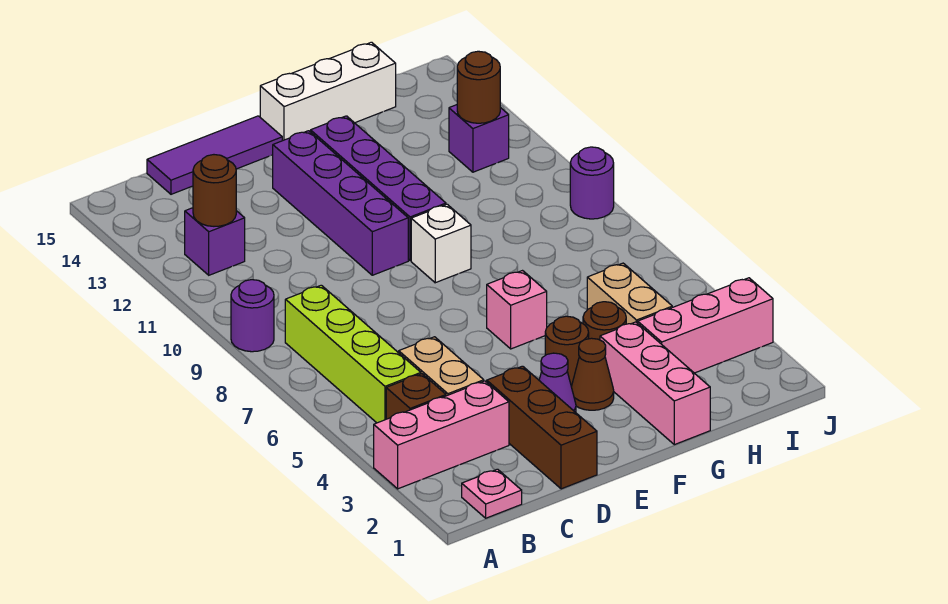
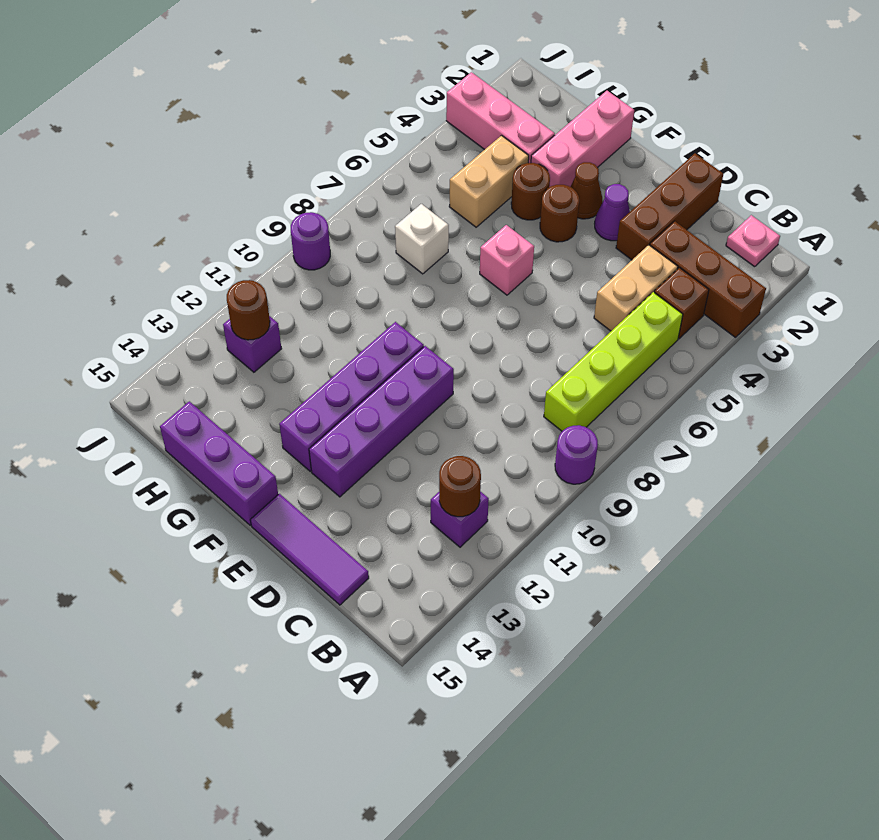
pink brick A3:C3 level 1 -> brown brick A3:C3 level 1
white brick F9 level 1 -> white brick H7 level 1
white brick F15:H15 level 1 -> purple brick F15:H15 level 1

